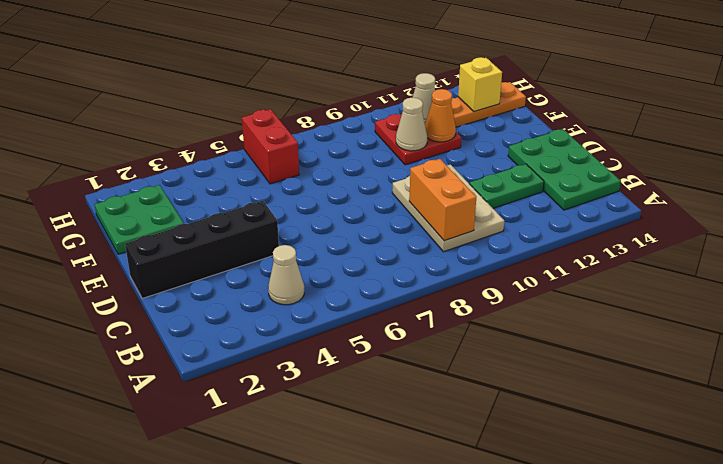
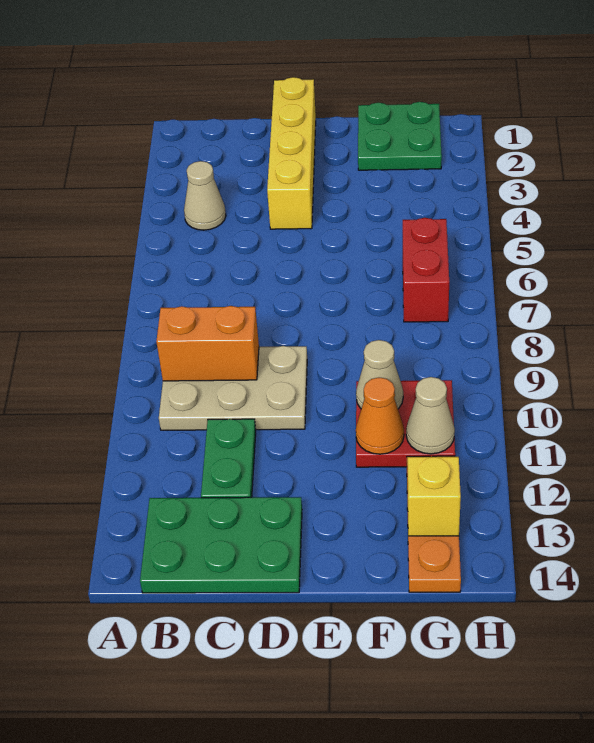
black brick D1:D4 level 1 -> yellow brick D1:D4 level 1
red brick G6:H6 level 1 -> red brick G6:G7 level 1

